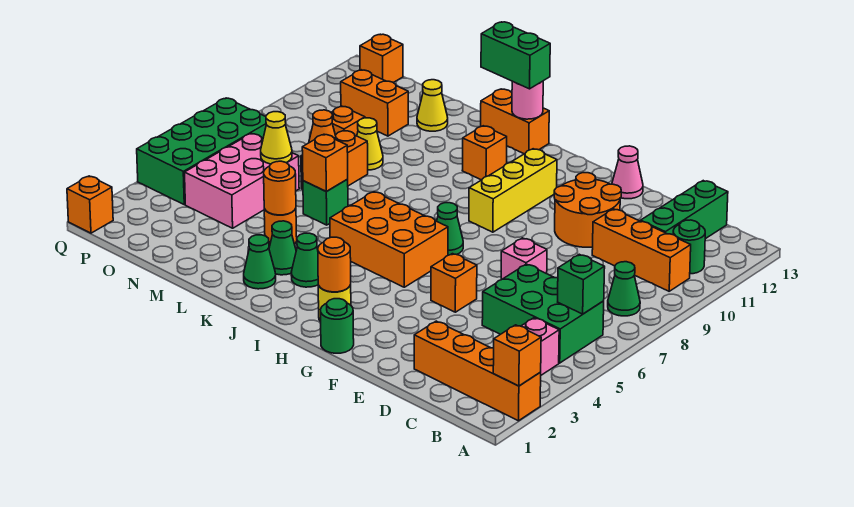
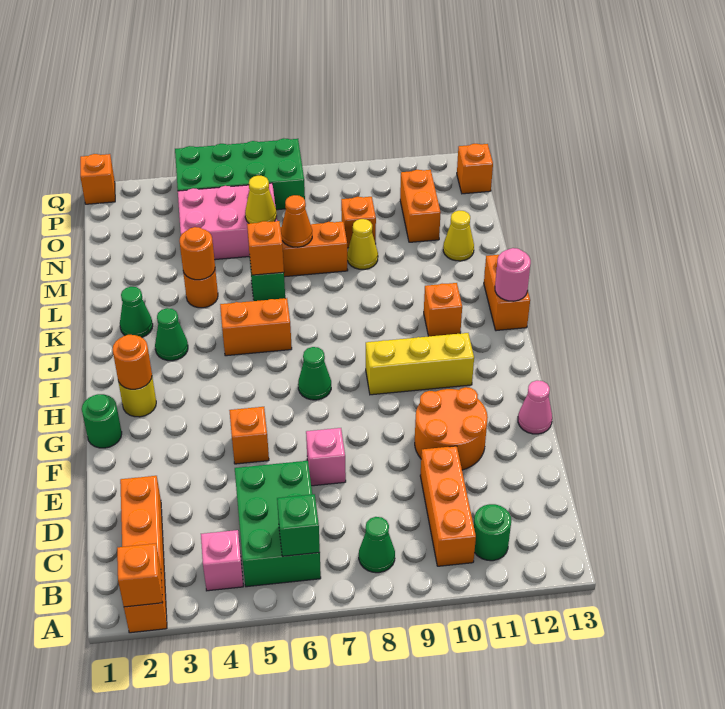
green brick C11:C13 level 1 -> none
orange brick H5:J6 level 1 -> orange brick J5:J6 level 1
green brick J13:K13 level 3 -> none
green cone K3 level 1 -> none

